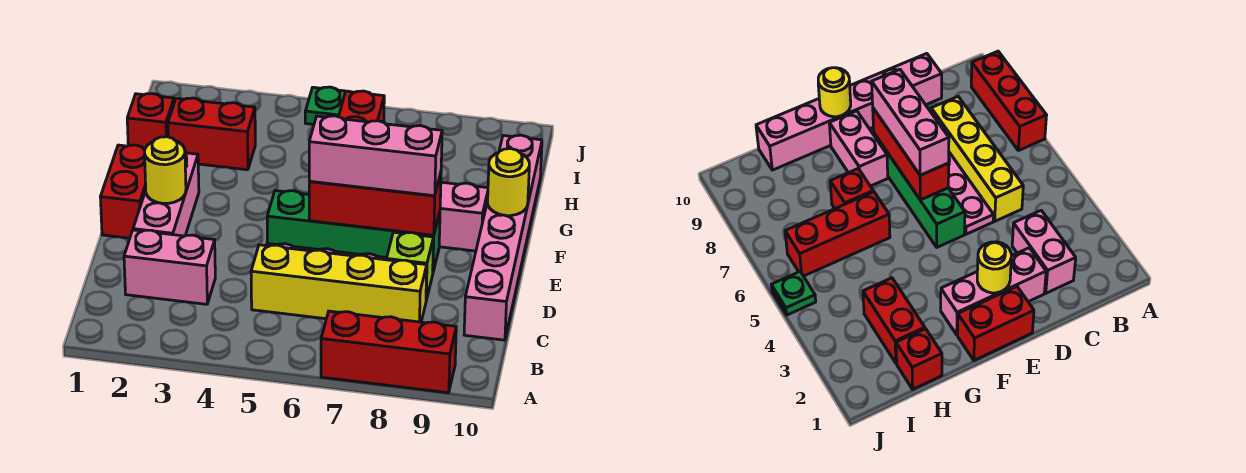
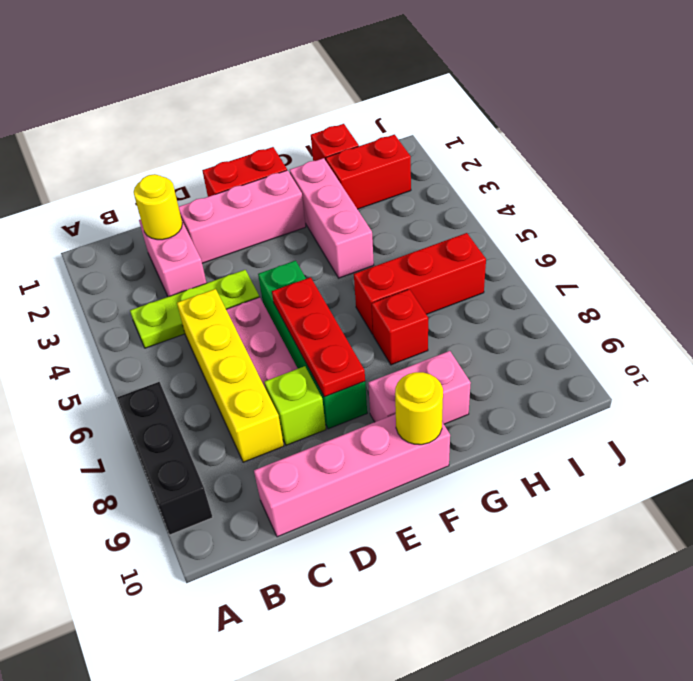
red brick A7:A9 level 1 -> black brick A7:A9 level 1
none -> lime plate B4:D4 level 1
pink brick C10:H10 level 1 -> pink brick C10:F10 level 1
yellow round brick E2 level 2 -> yellow round brick C2 level 2
red brick E6:E8 level 2 -> red plate E6:E8 level 2
pink brick E6:E8 level 3 -> pink brick G2:G4 level 1
pink brick F8:F9 level 1 -> pink brick F9:G9 level 1
red brick H2:H3 level 1 -> red brick H2:I2 level 1
green plate J5 level 1 -> none

